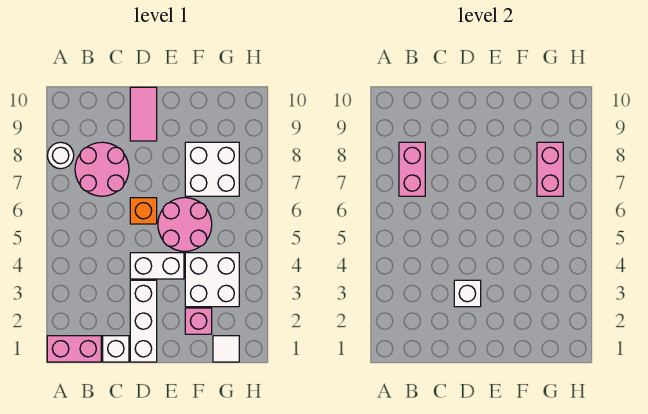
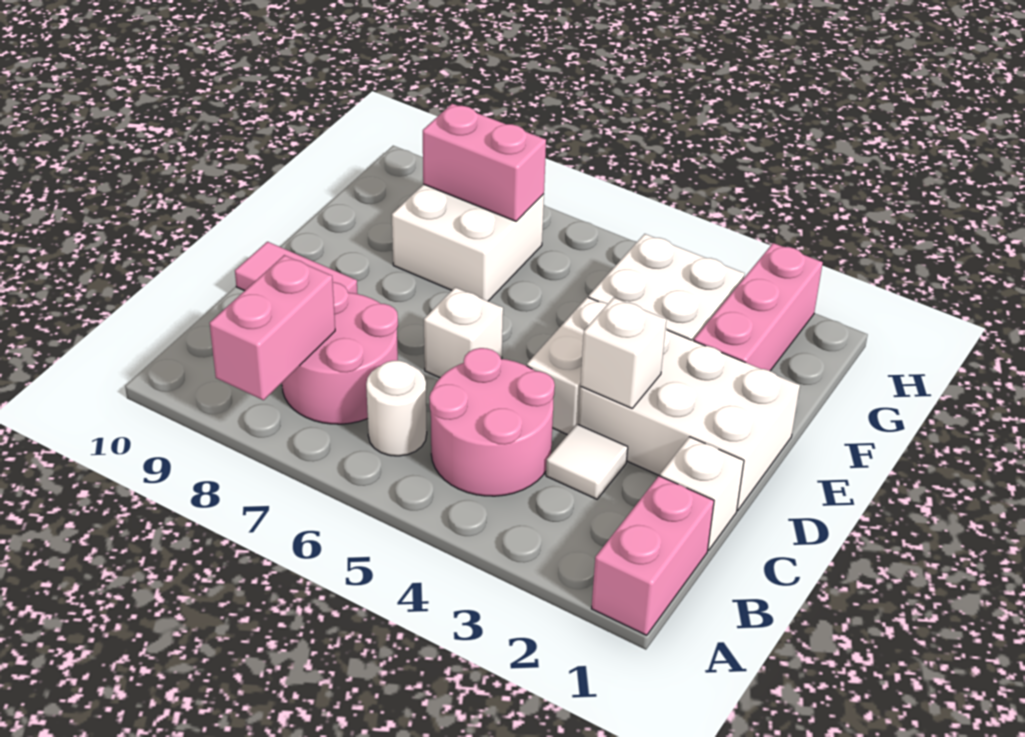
white round brick A8 level 1 -> white round brick B6 level 1
pink brick B7:B8 level 2 -> pink brick A8:B8 level 2
white brick D1:D3 level 1 -> white brick D1:E3 level 1
orange brick D6 level 1 -> white brick D6 level 1
pink round brick E5:F6 level 1 -> pink round brick B4:C5 level 1
pink brick F2 level 1 -> pink brick F2:H2 level 1
white tile G1 level 1 -> white tile C3 level 1

